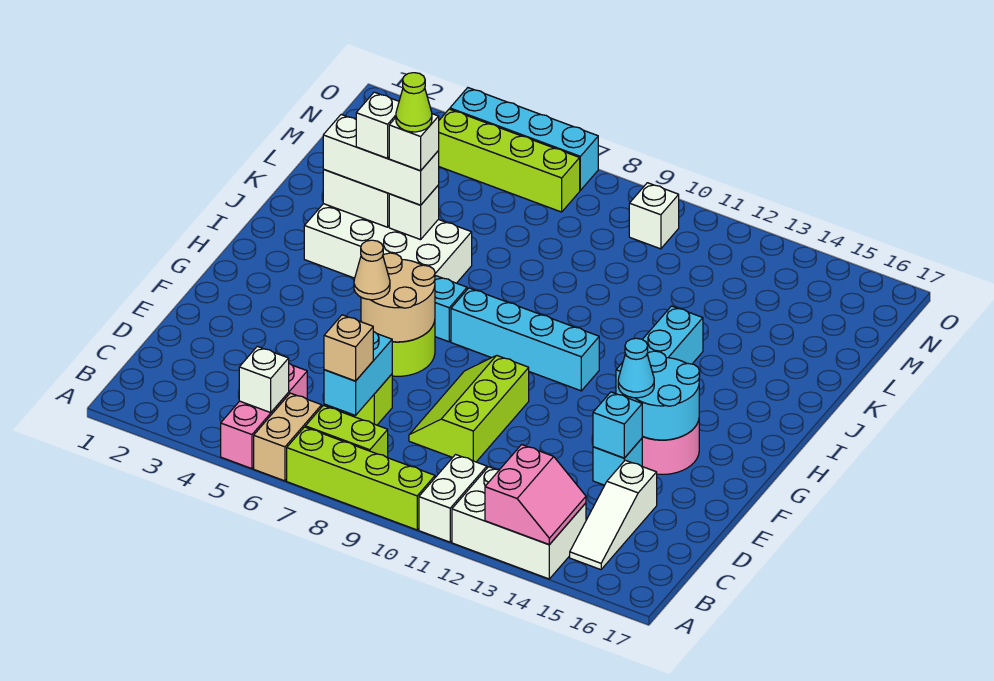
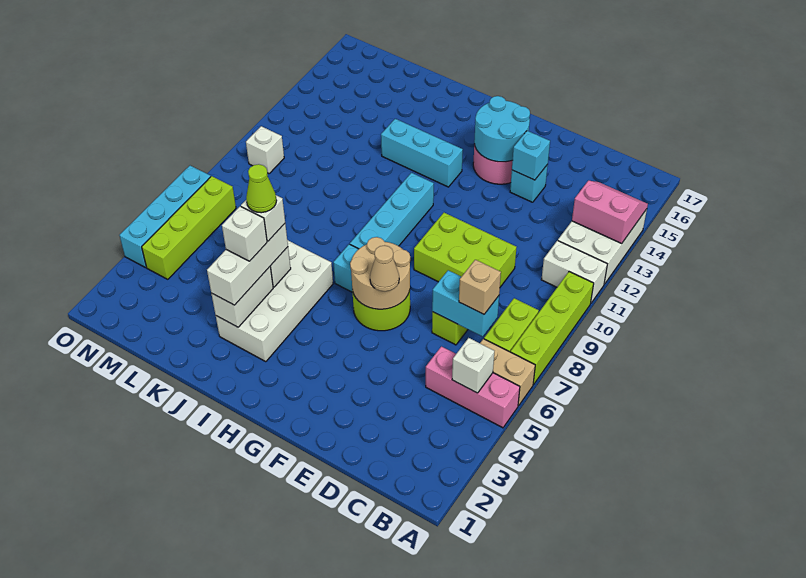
white slope B15:D15 level 1 top D -> none
lime slope D9:F10 level 1 top 10 -> lime brick D9:F10 level 1
cyan cone F14 level 3 -> none

